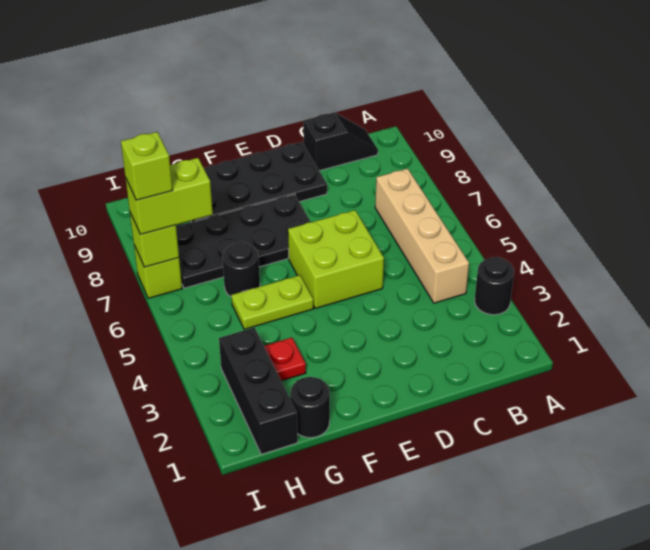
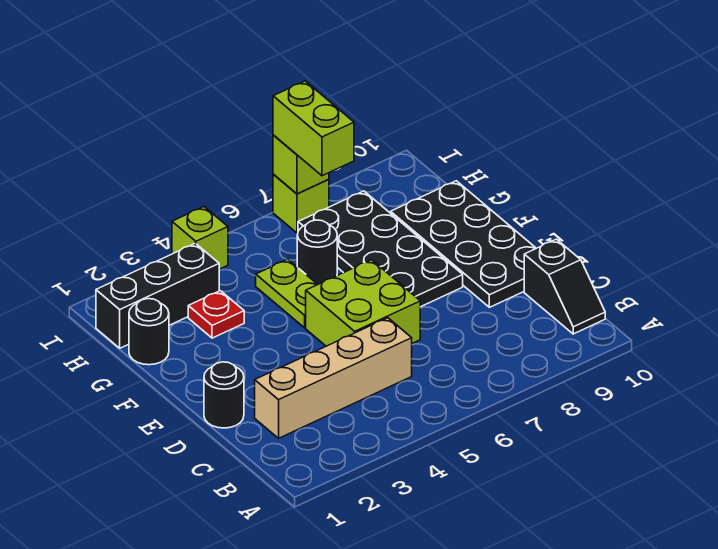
black round brick A3 level 1 -> black round brick D1 level 1
tan brick B4:B7 level 1 -> tan brick C2:C5 level 1
lime brick I7 level 4 -> lime brick I4 level 1

